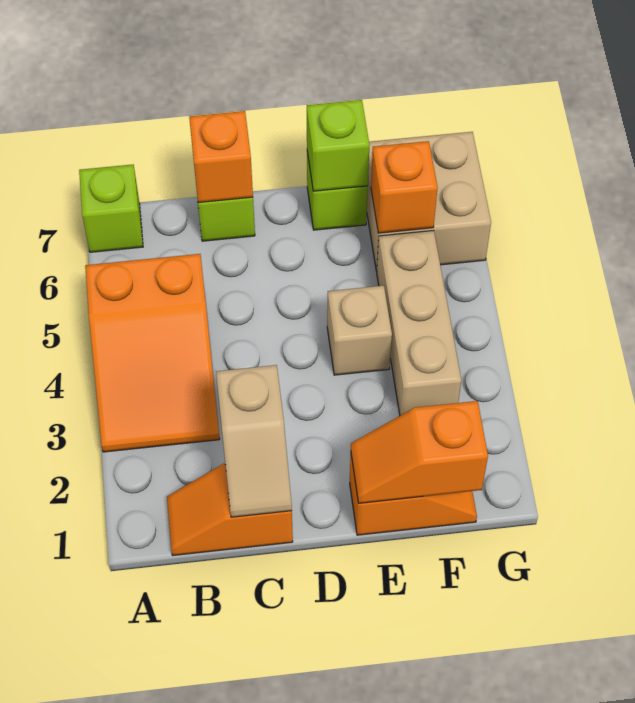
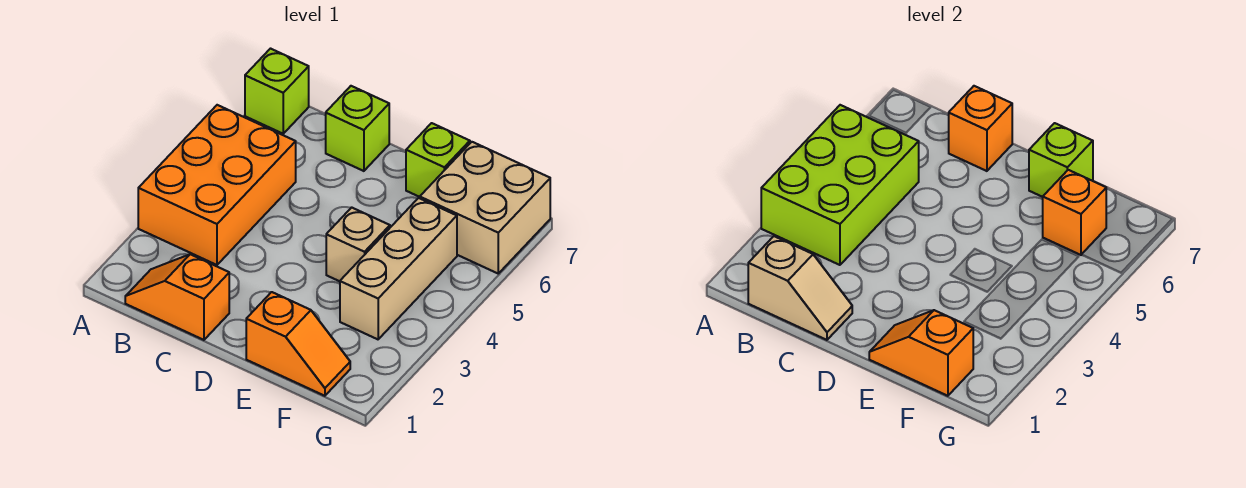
orange slope A3:B5 level 1 top 5 -> orange brick A3:B5 level 1
none -> lime brick A3:B5 level 2
tan slope C1:C2 level 2 top 2 -> tan slope B1:C1 level 2 top B

